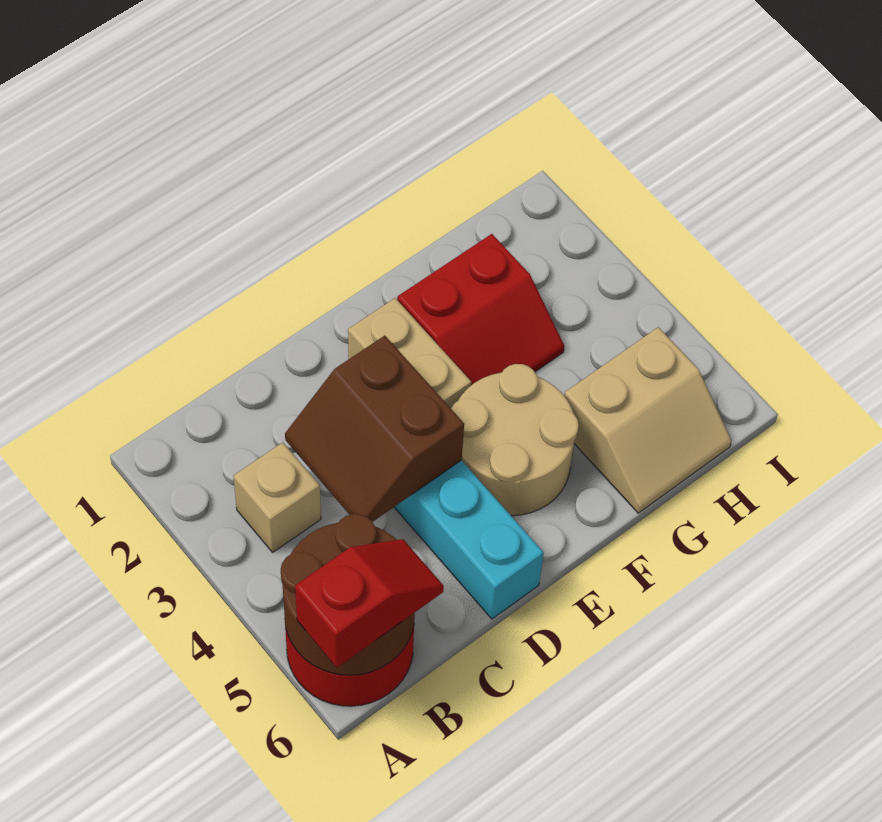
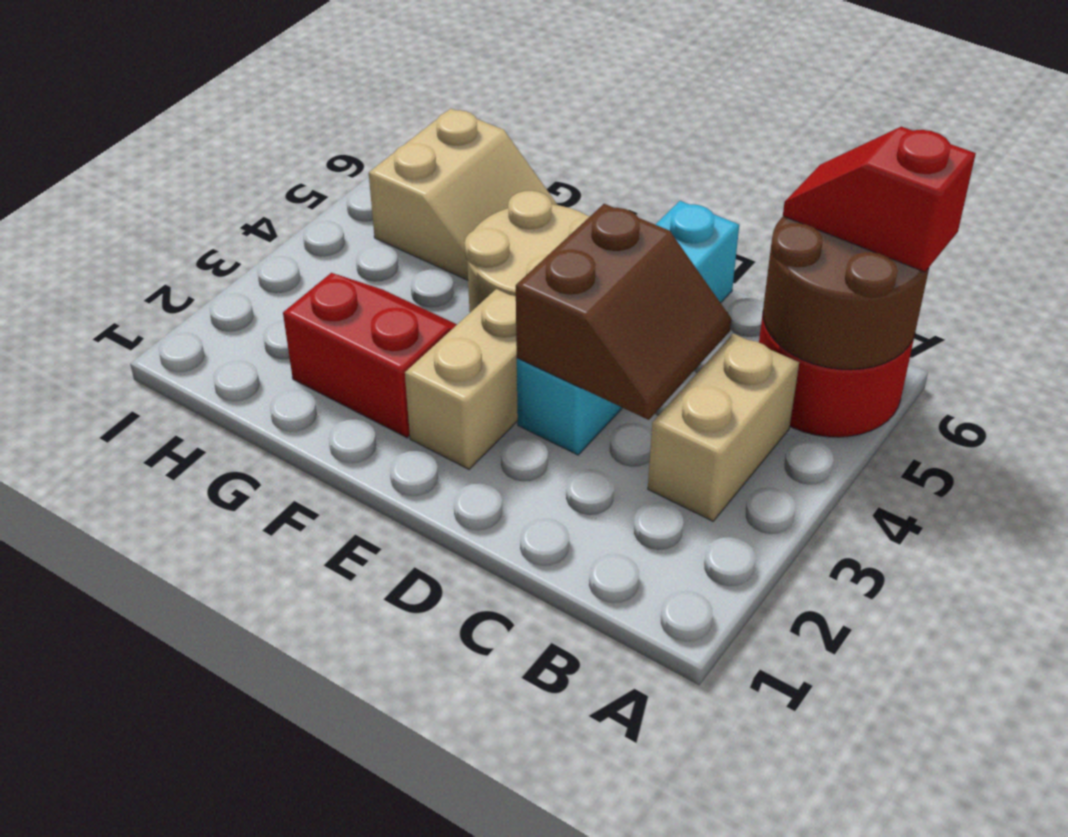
tan brick B3 level 1 -> tan brick B3:B4 level 1
tan slope G5:H6 level 1 top 5 -> tan slope G5:H6 level 1 top H

